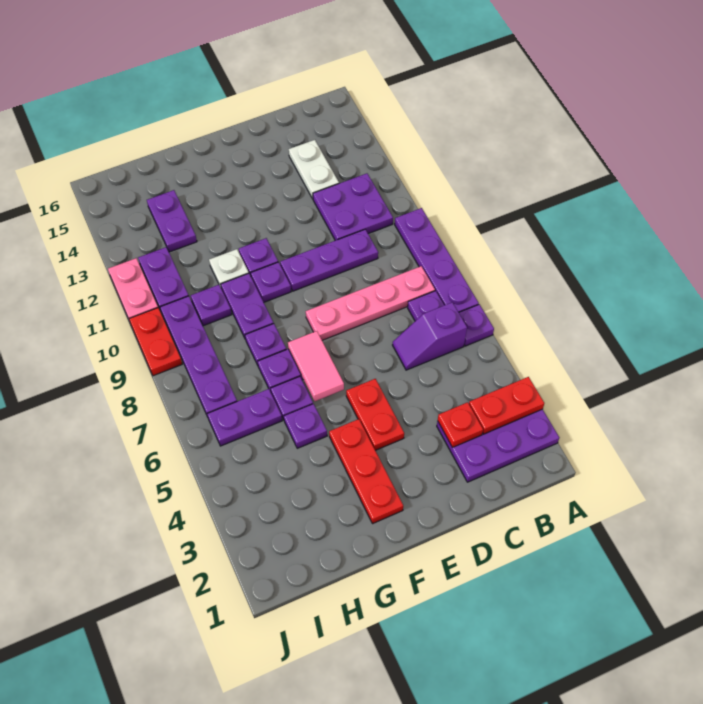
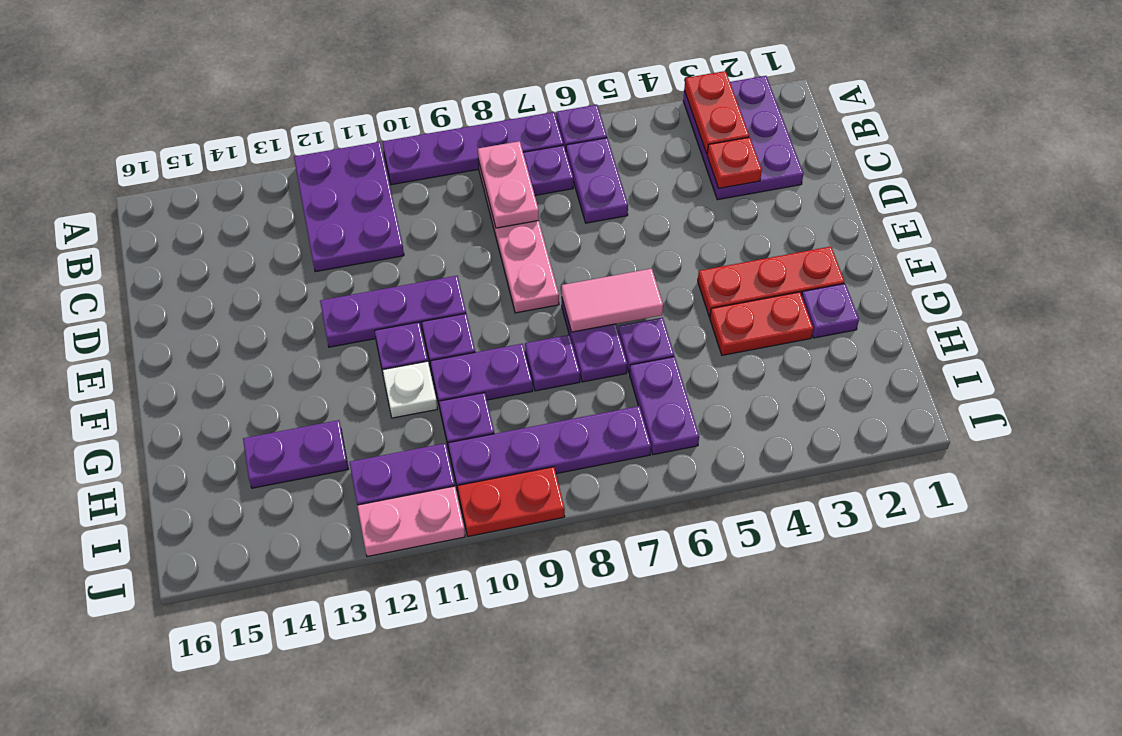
purple slope B6:C6 level 1 top B -> purple plate B6:C6 level 1
none -> pink plate B8:C8 level 2
purple plate B11:C12 level 1 -> purple plate A11:C12 level 1
purple plate C10:E10 level 1 -> purple plate E10:E12 level 1
white plate C13:C14 level 1 -> none
red plate E4:E5 level 1 -> red plate G3:G4 level 1
purple plate G5 level 1 -> purple plate G2 level 1

